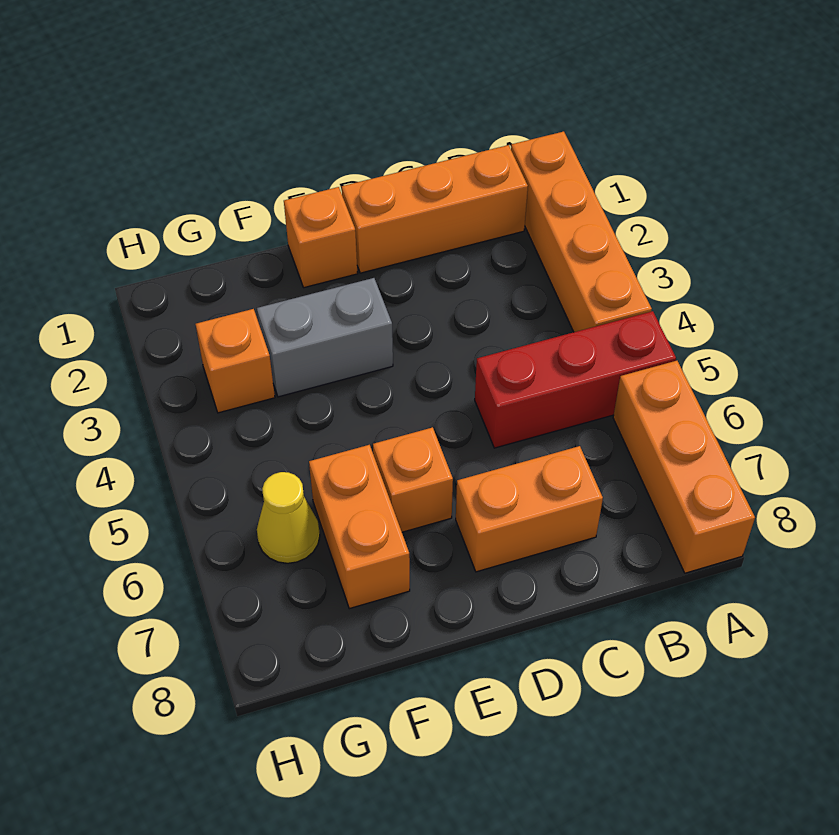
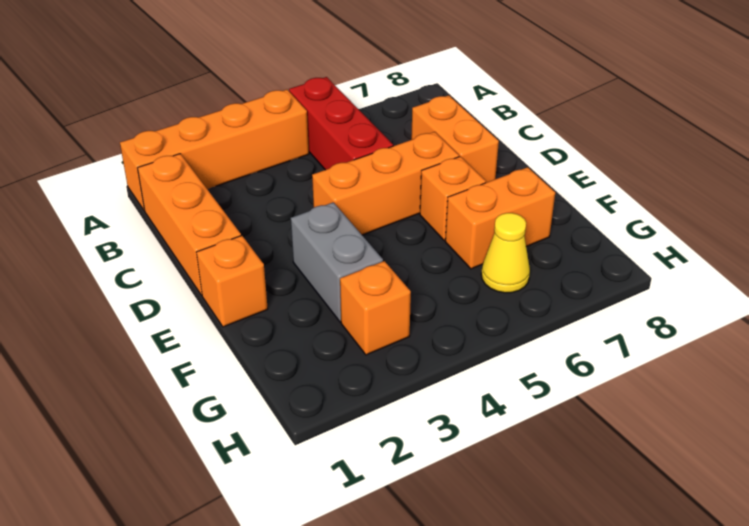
orange brick A6:A8 level 1 -> orange brick D4:D6 level 1

